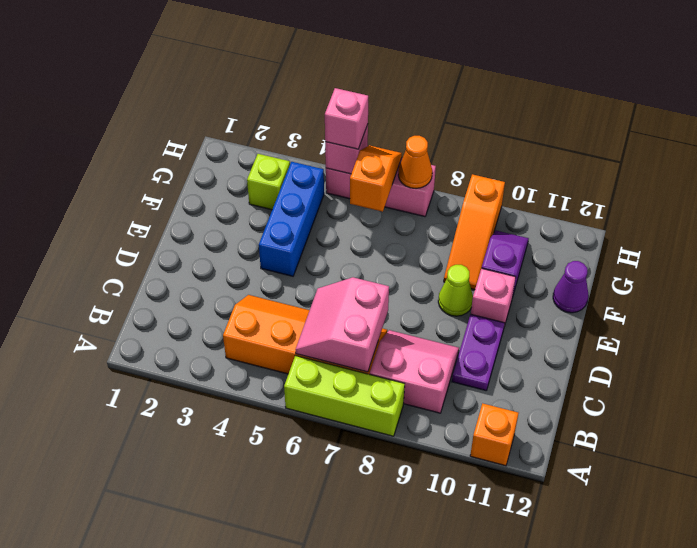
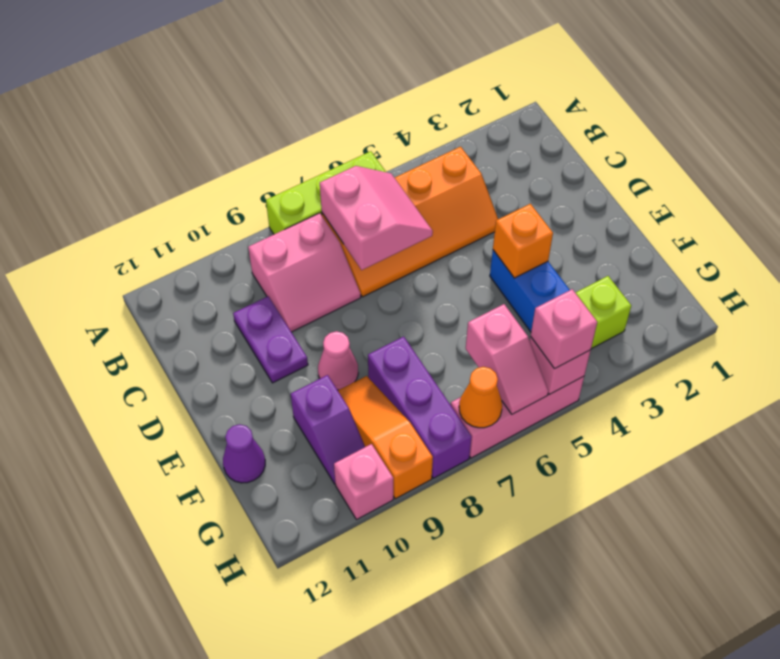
orange brick A11 level 1 -> orange brick E4 level 2
lime cone E9 level 1 -> pink cone E9 level 1
pink brick E10 level 1 -> pink brick H10 level 1
none -> purple brick F8:H8 level 1
orange slope G6:H6 level 2 top G -> pink slope G6:H6 level 2 top G

